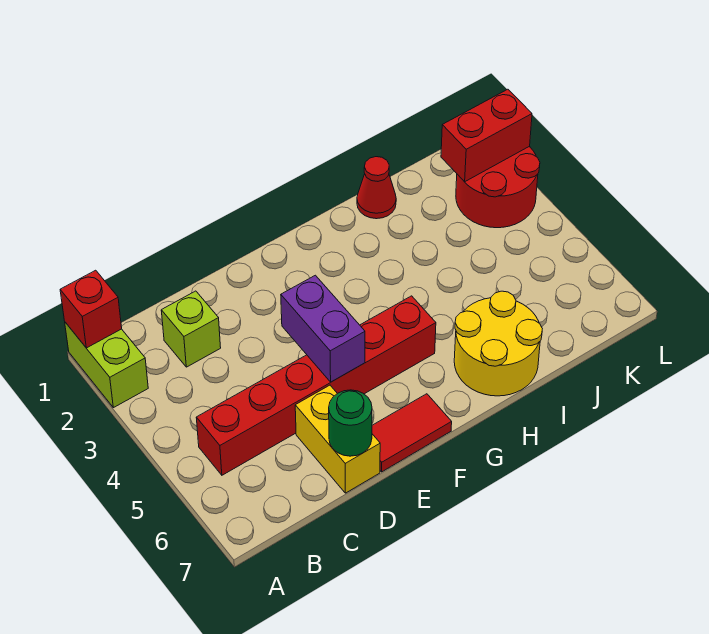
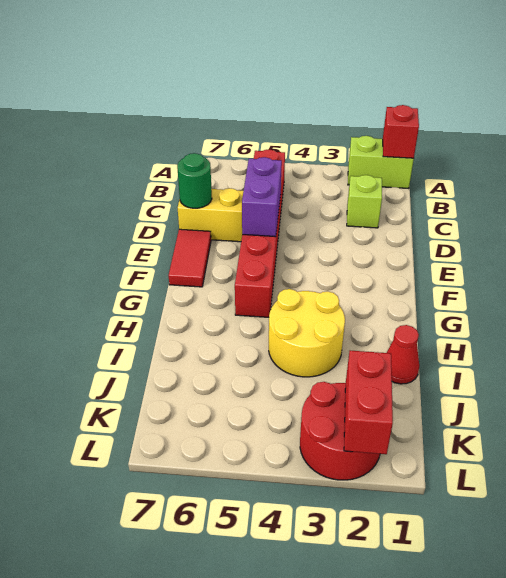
purple brick E4:E5 level 2 -> purple brick D5:E5 level 2
yellow round brick H6:I7 level 1 -> yellow round brick H3:I4 level 1

